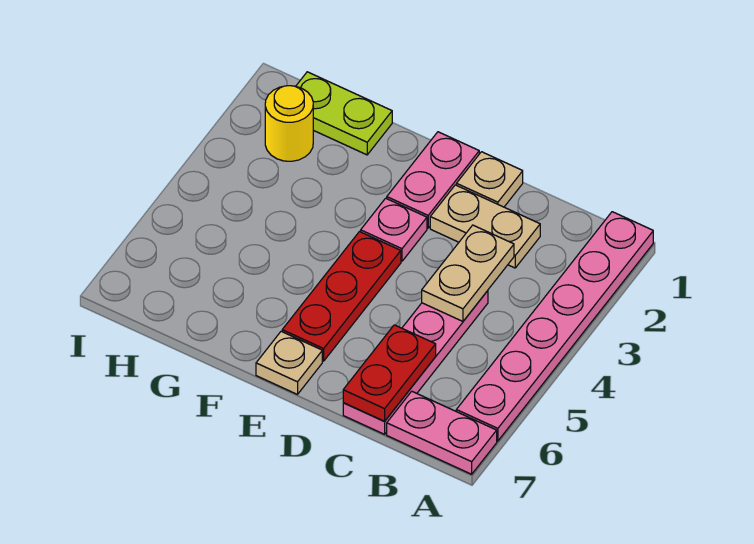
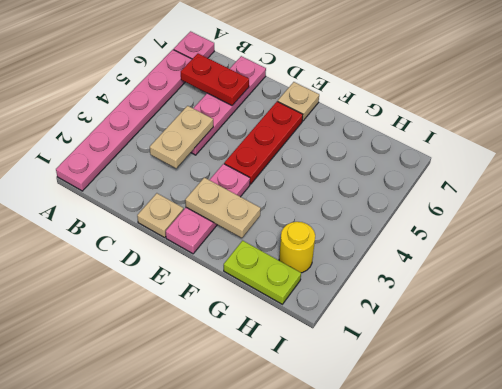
pink plate A7:B7 level 1 -> pink plate A7 level 1
tan plate C2:D2 level 1 -> tan plate E2:F2 level 2
red plate C6:C7 level 2 -> red plate B6:C6 level 2

